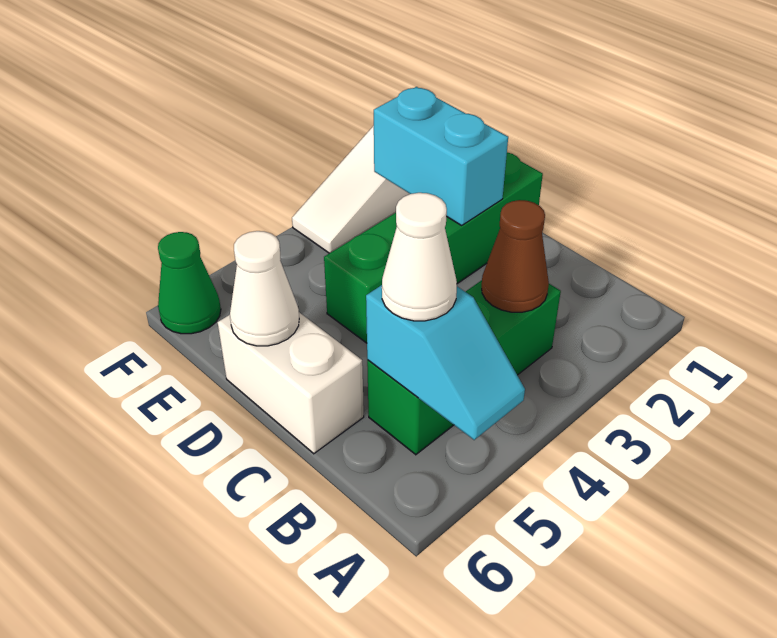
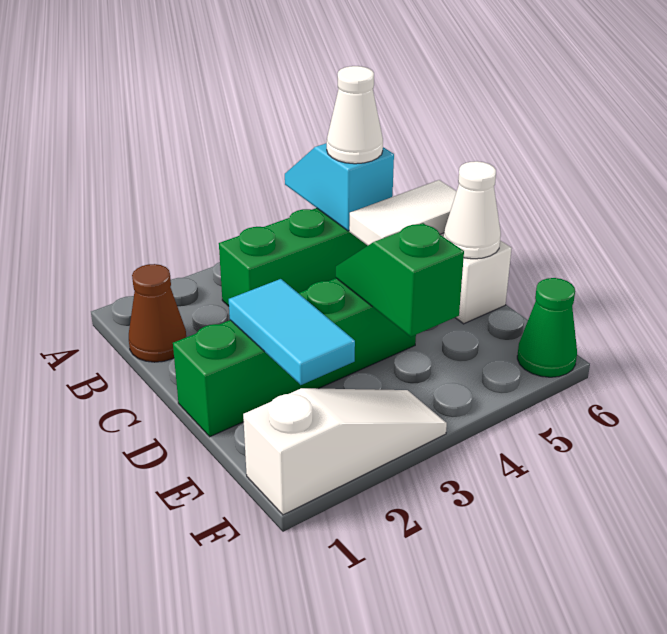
brown cone B3 level 2 -> brown cone B1 level 1
none -> white tile C5:C6 level 2
cyan brick D2:E2 level 2 -> cyan tile D2:E2 level 2
none -> green slope D4:E4 level 2 top E

